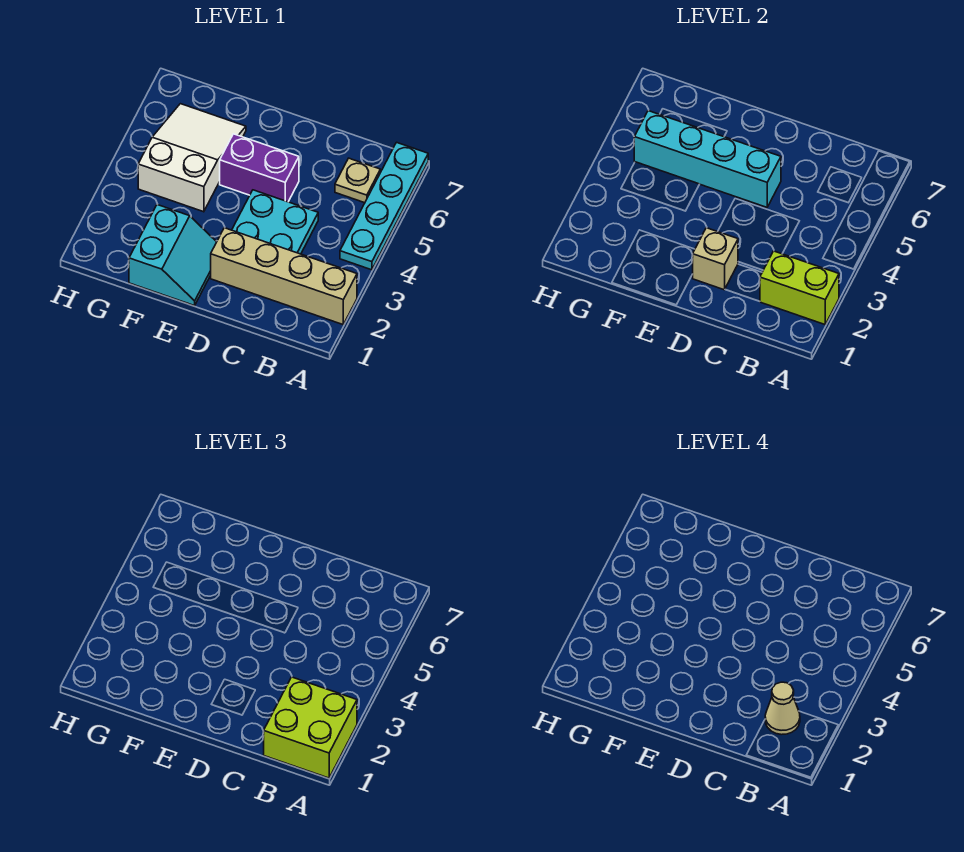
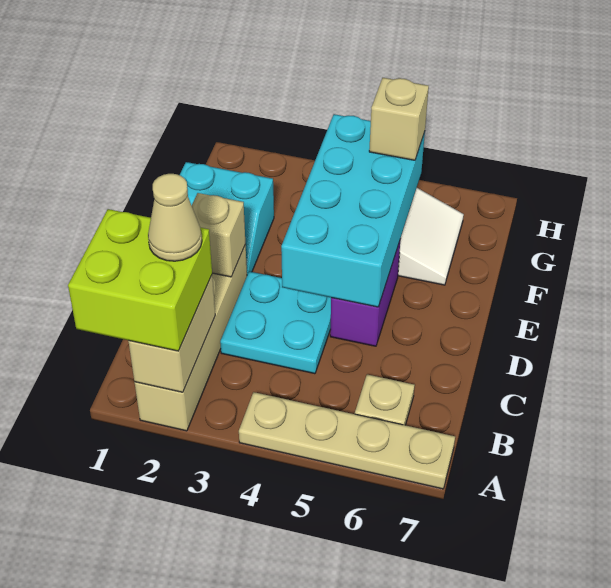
lime brick A2:B2 level 2 -> tan brick A2:B2 level 2
cyan plate A4:A7 level 1 -> tan plate A4:A7 level 1
cyan brick D5:G5 level 2 -> cyan brick D4:G5 level 2
none -> tan brick G5 level 3

